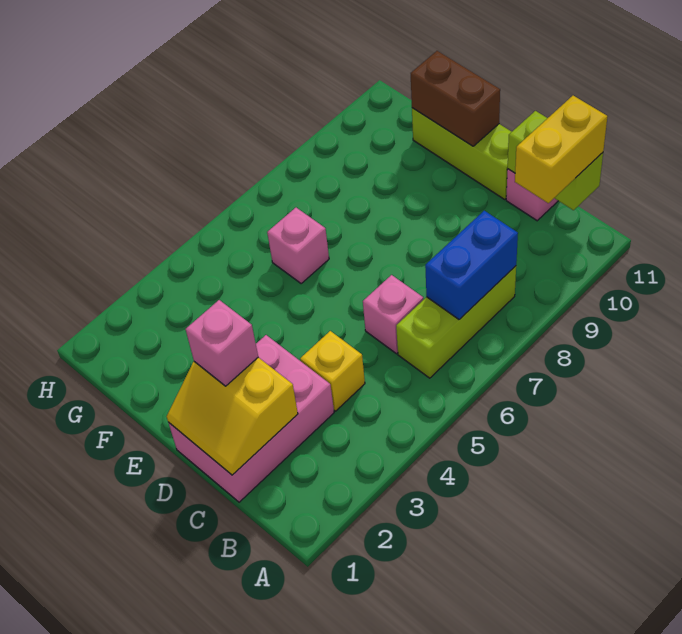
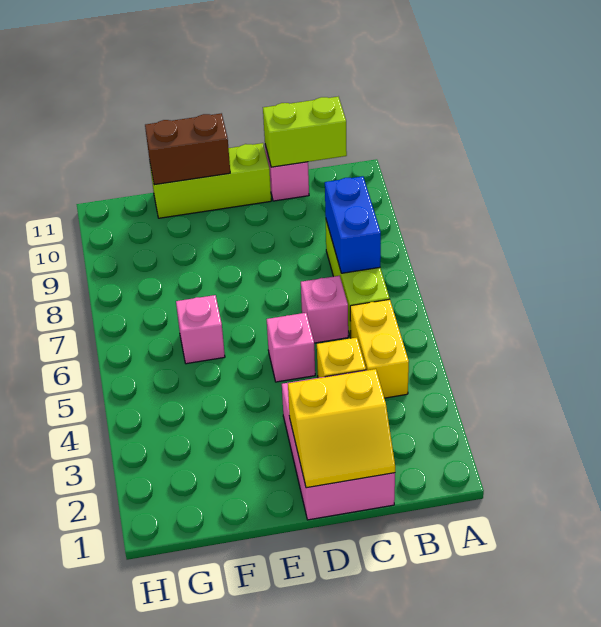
yellow brick B10:B11 level 3 -> yellow brick B4:B5 level 1
pink brick D2 level 3 -> pink brick D5 level 1

